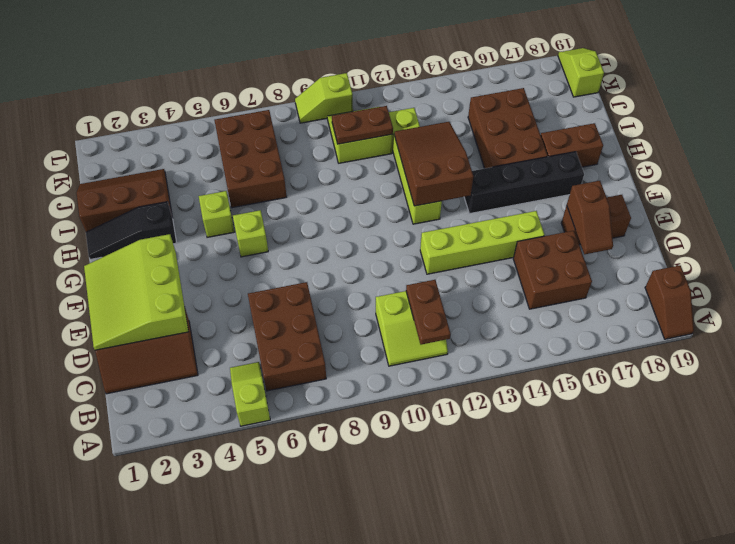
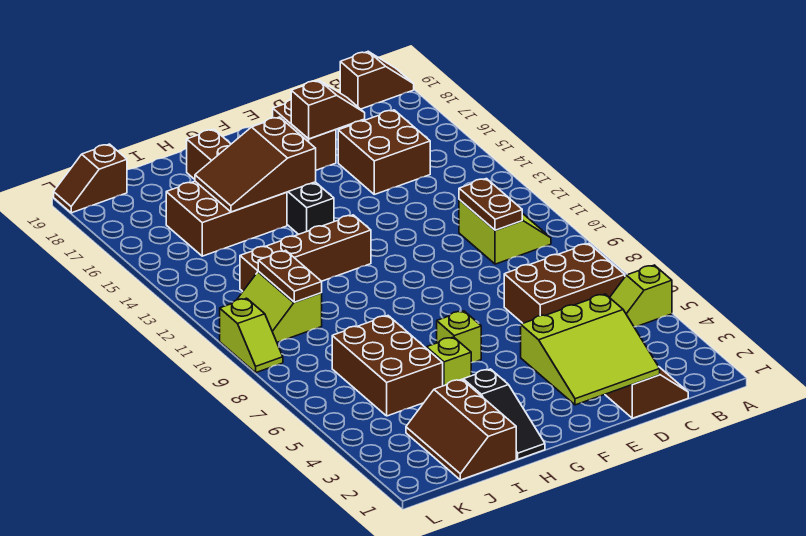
brown plate B11:C11 level 2 -> brown plate C10:C11 level 2
lime brick E12:E15 level 1 -> none
lime brick G12:J12 level 1 -> brown brick G12:J12 level 1
brown slope G12:I13 level 2 top G -> brown slope G15:I16 level 2 top G
brown brick I6:K7 level 1 -> brown brick I5:J7 level 1
lime slope K19:L19 level 1 top K -> brown slope K19:L19 level 1 top K

